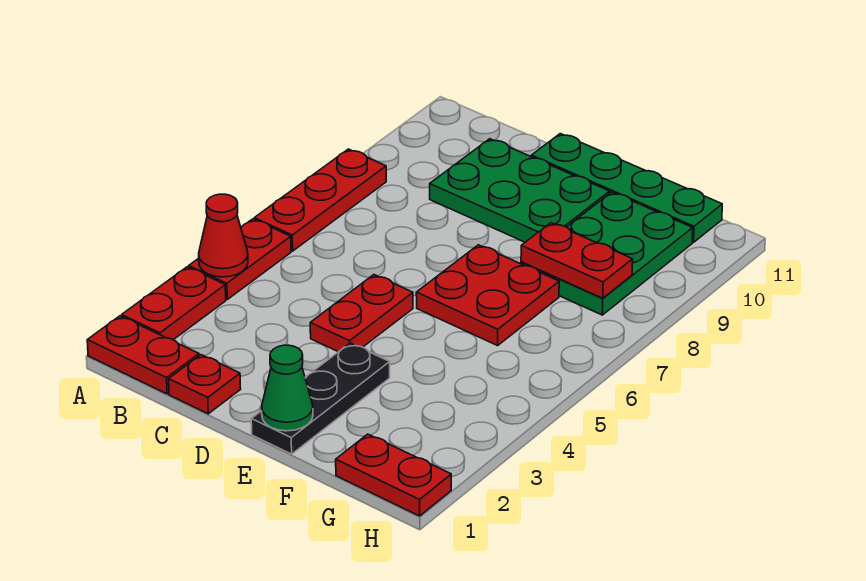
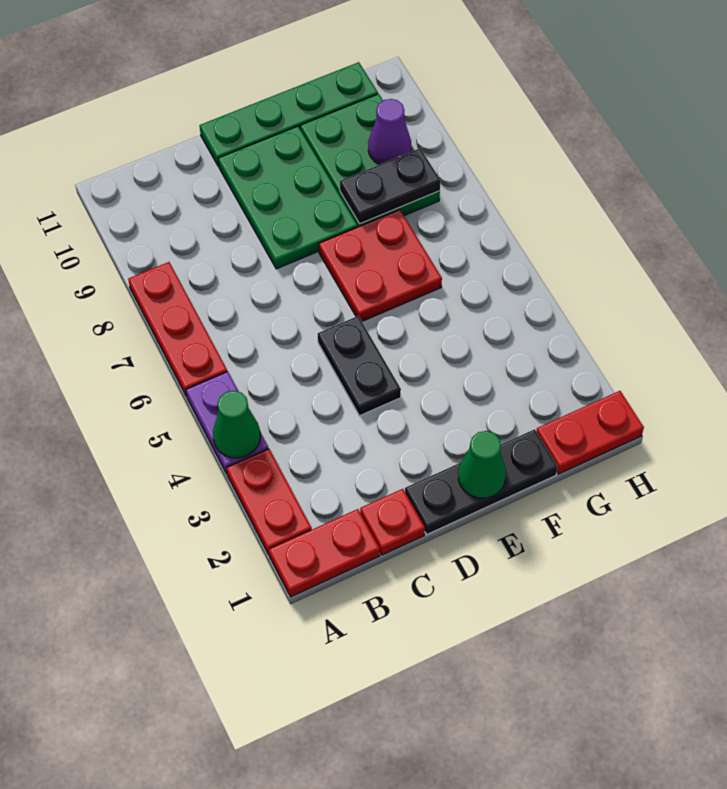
red plate A4:A5 level 1 -> purple plate A4:A5 level 1
red cone A4 level 2 -> green cone A4 level 2
green plate C9:E10 level 1 -> green plate D8:E10 level 1
red plate D4:D5 level 1 -> black plate D4:D5 level 1
black plate E1:E3 level 1 -> black plate D1:F1 level 1
red plate F8:G8 level 2 -> black plate F8:G8 level 2
none -> purple cone G9 level 2

